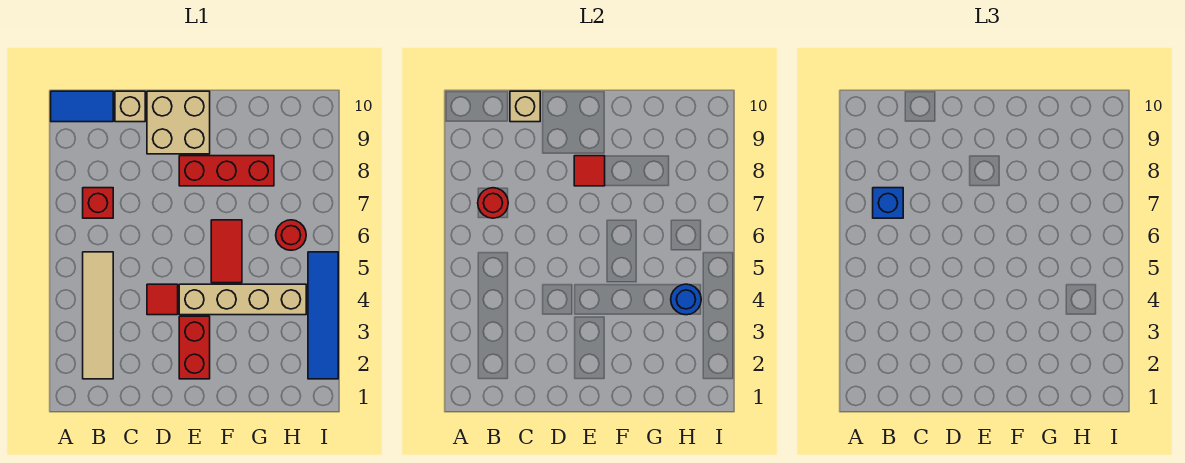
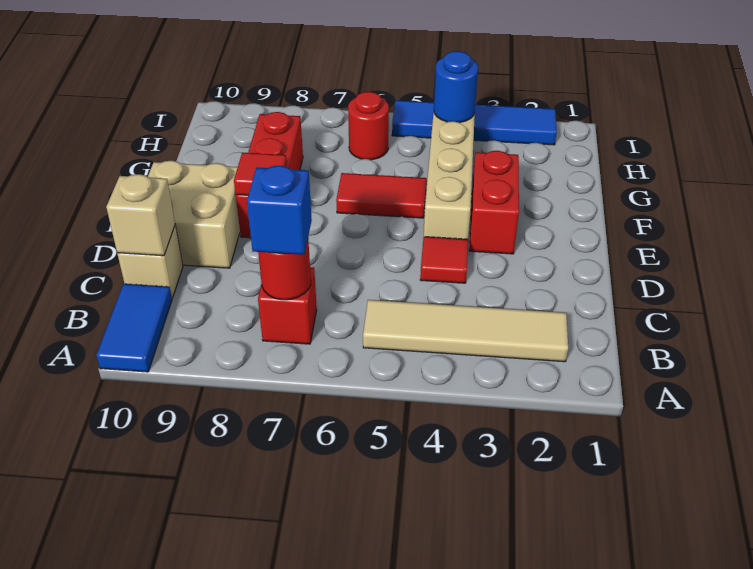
red brick E2:E3 level 1 -> red brick E3:F3 level 1

